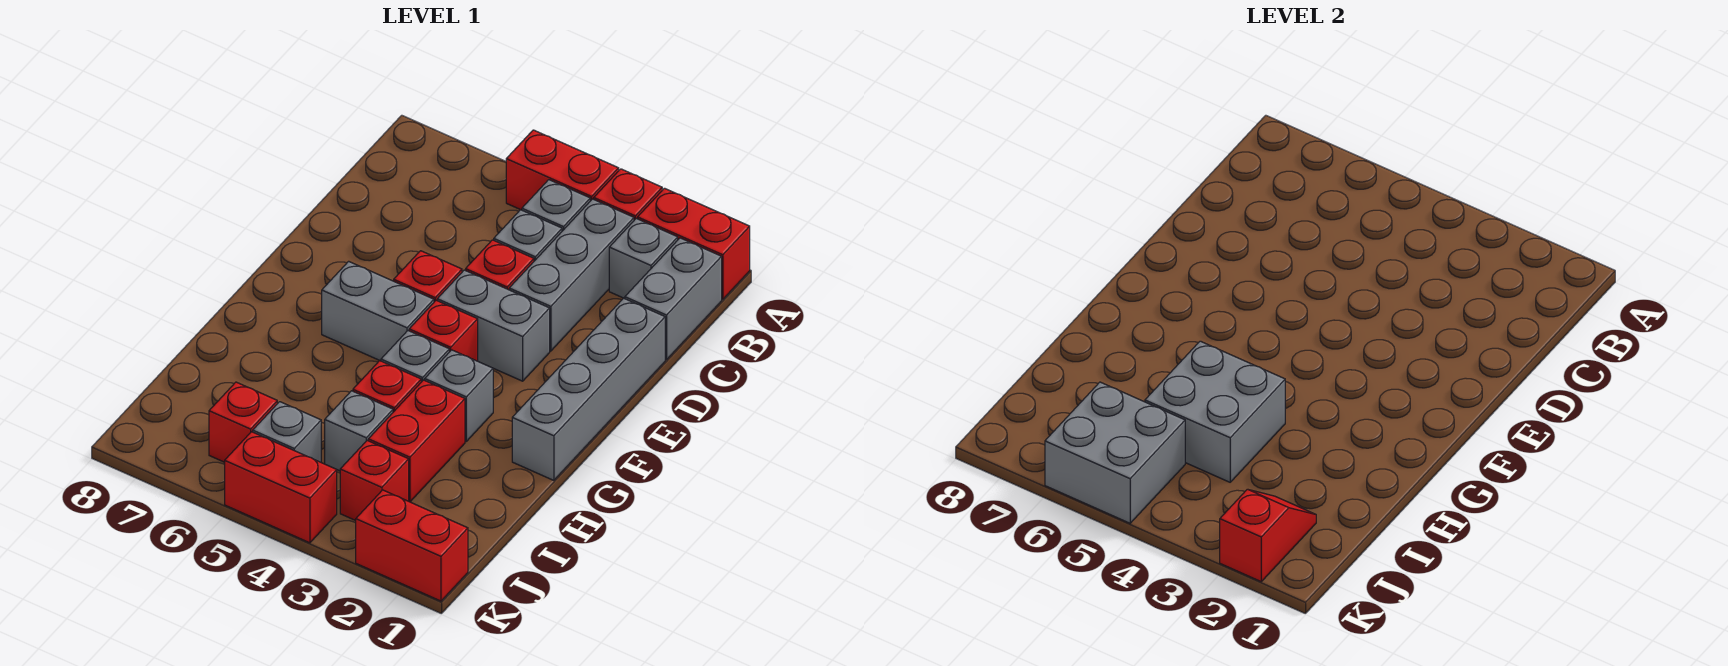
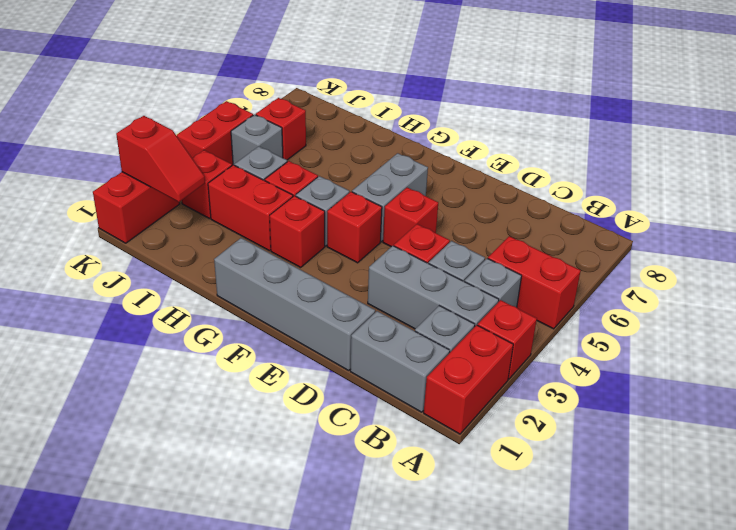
red brick A4:A5 level 1 -> red brick A5:B5 level 1
grey brick E3:E4 level 1 -> none
grey brick G3 level 1 -> red brick G3 level 1
grey brick H4:I5 level 2 -> none
grey brick J5:K6 level 2 -> none

